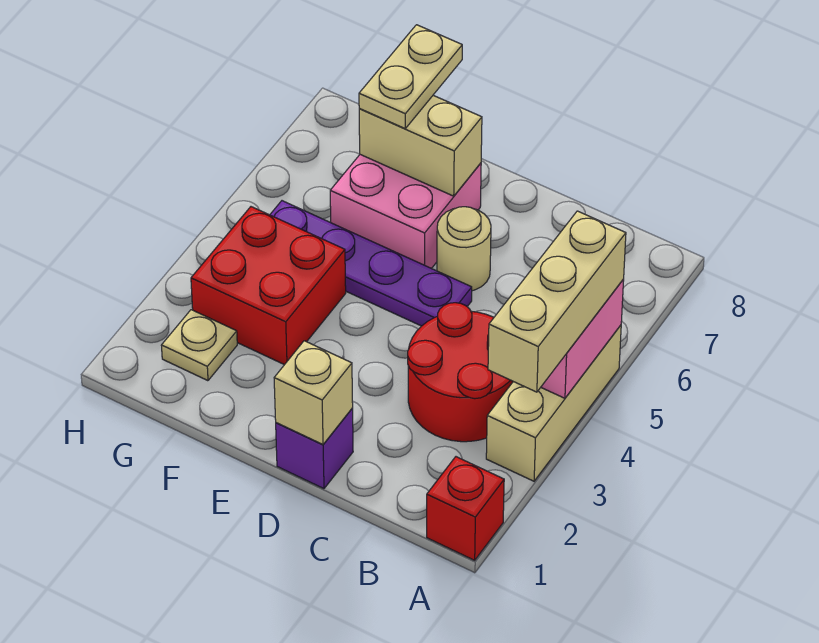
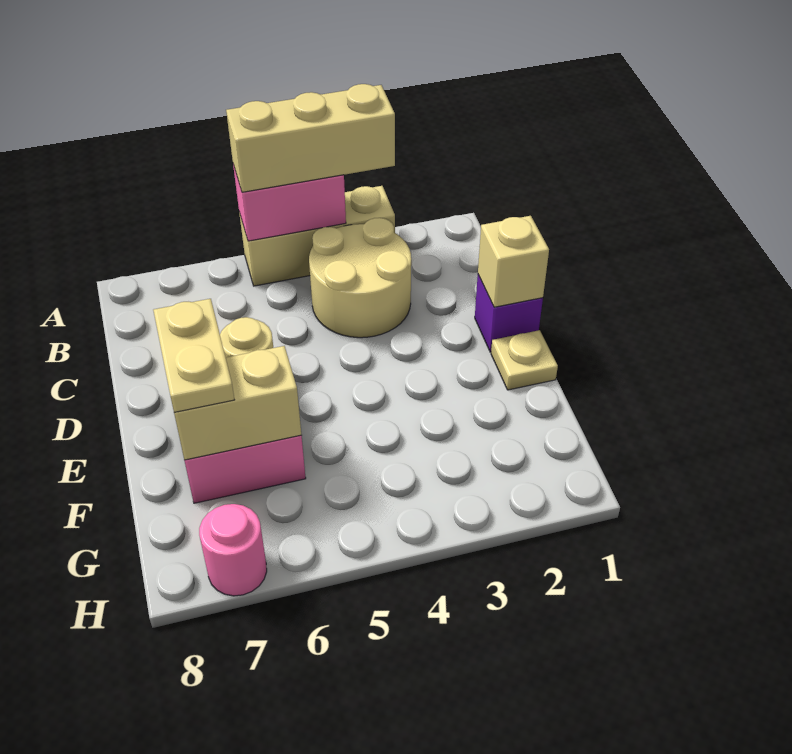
red brick A1 level 1 -> none
red round brick B3:C4 level 1 -> tan round brick B3:C4 level 1
purple plate D5:G5 level 1 -> none
tan brick E7:F7 level 2 -> tan brick F6:F7 level 2
red brick F3:G4 level 1 -> none
tan plate F7:F8 level 3 -> tan plate E7:F7 level 3
tan plate G2 level 1 -> tan plate E1 level 1
none -> pink round brick H7 level 1

